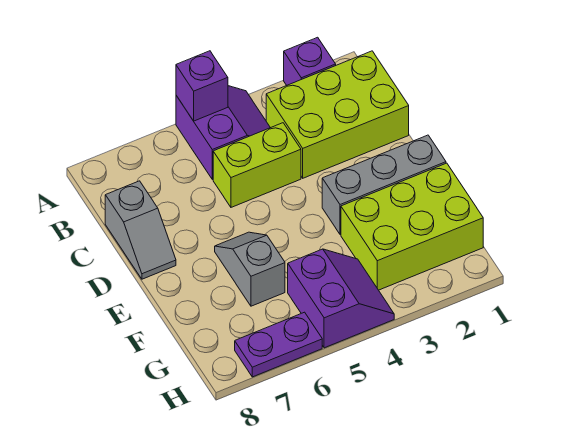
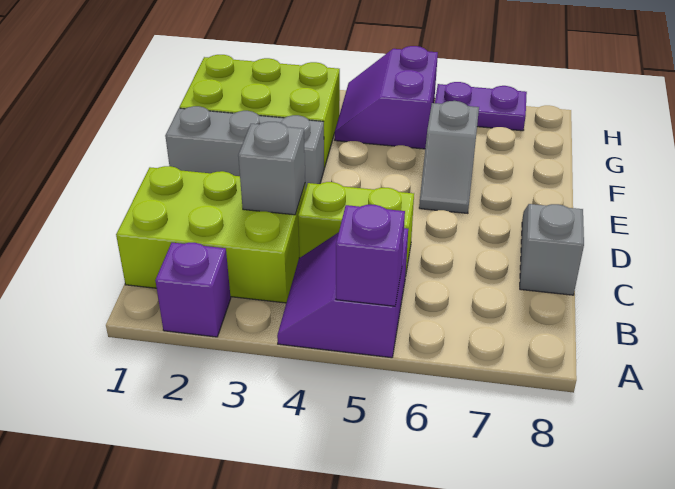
none -> grey brick C3 level 2

